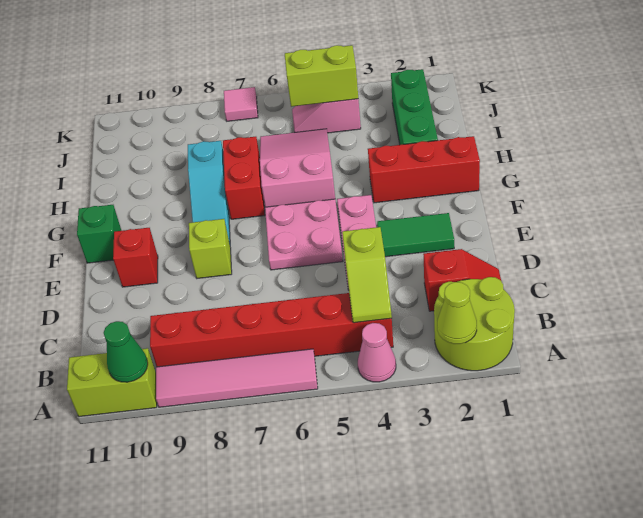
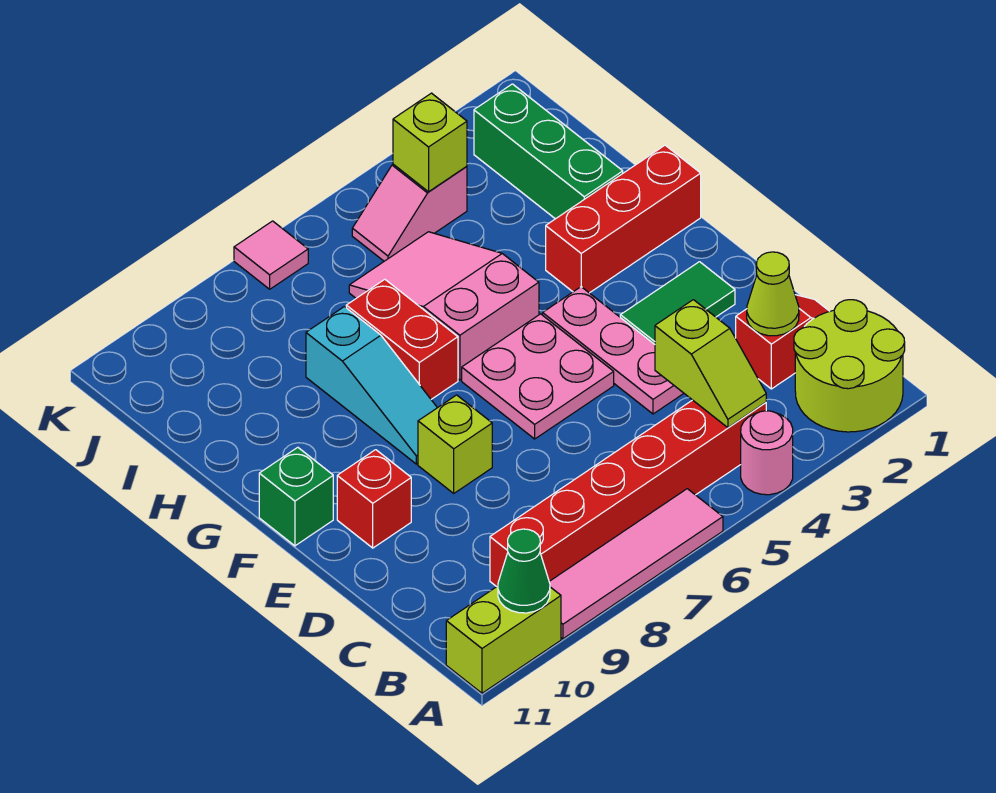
lime cone A2 level 2 -> lime cone C2 level 2
pink cone A4 level 1 -> pink round brick A4 level 1
lime brick J4:J5 level 2 -> lime brick J4 level 2

